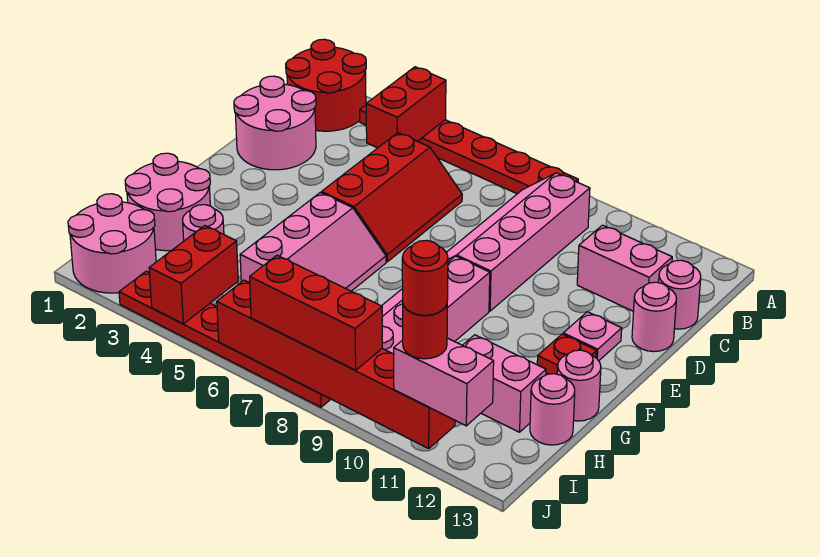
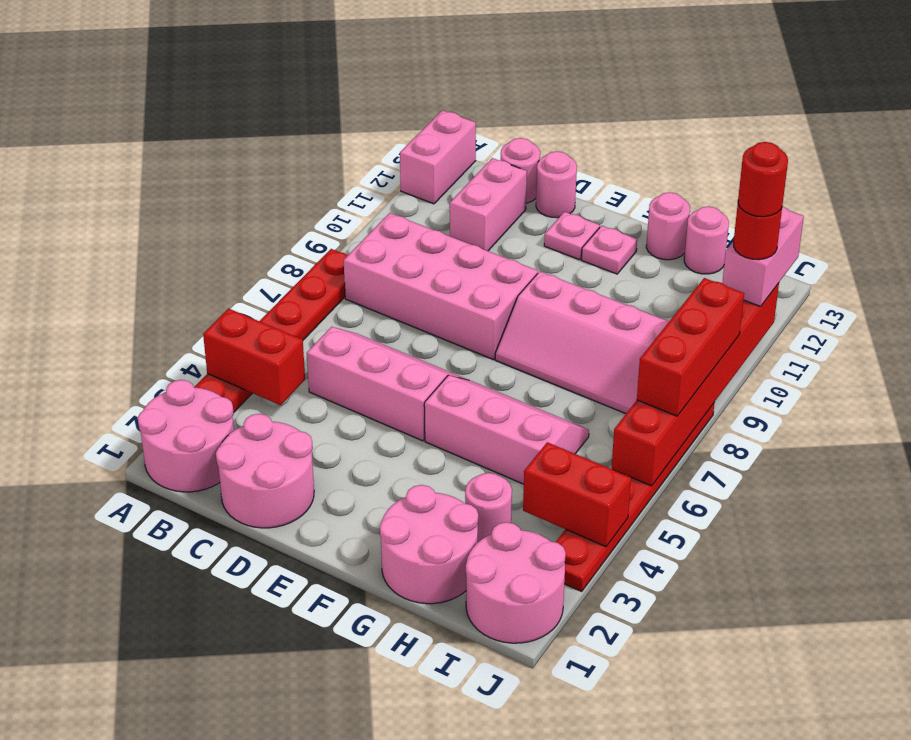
red round brick A1:B2 level 1 -> pink round brick A1:B2 level 1
pink slope B8:E9 level 1 top 9 -> pink brick B8:E9 level 1
red slope C5:E6 level 1 top 5 -> pink slope C5:E6 level 1 top 5
red plate F12 level 1 -> pink plate F12 level 1
pink brick H11:H12 level 1 -> pink brick A12:A13 level 1

